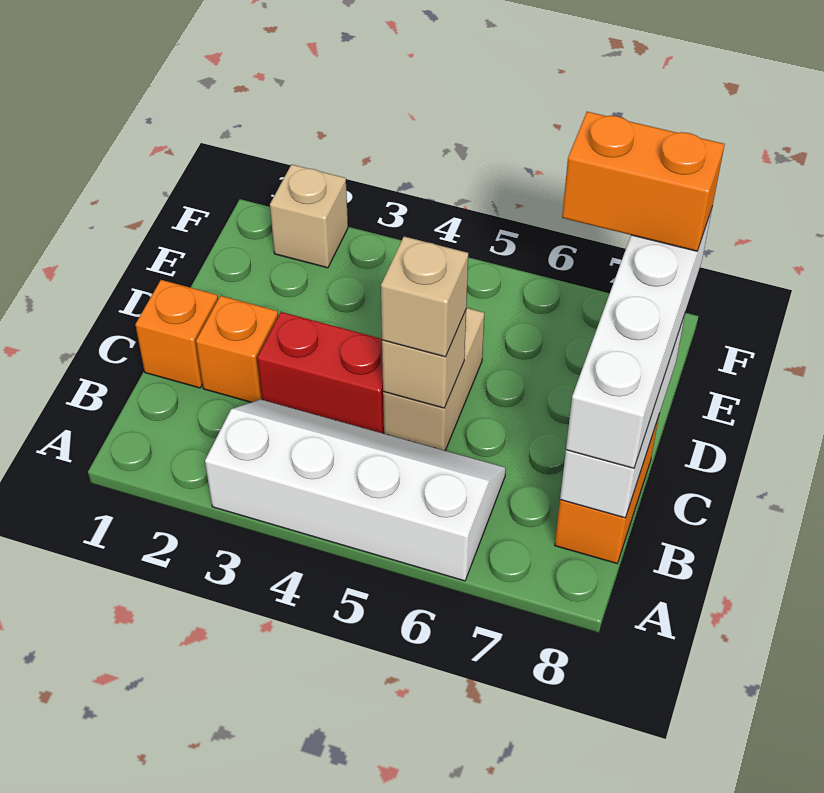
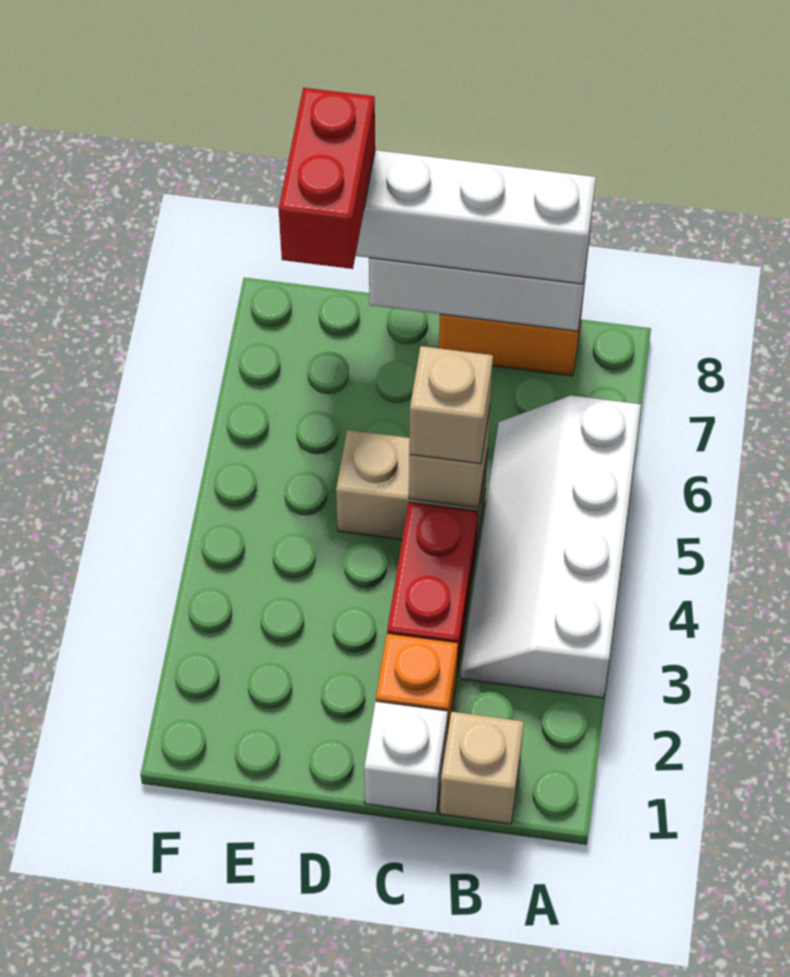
orange brick C1 level 1 -> white brick C1 level 1
orange brick E7:E8 level 4 -> red brick E7:E8 level 4
tan brick F2 level 1 -> tan brick B1 level 1

